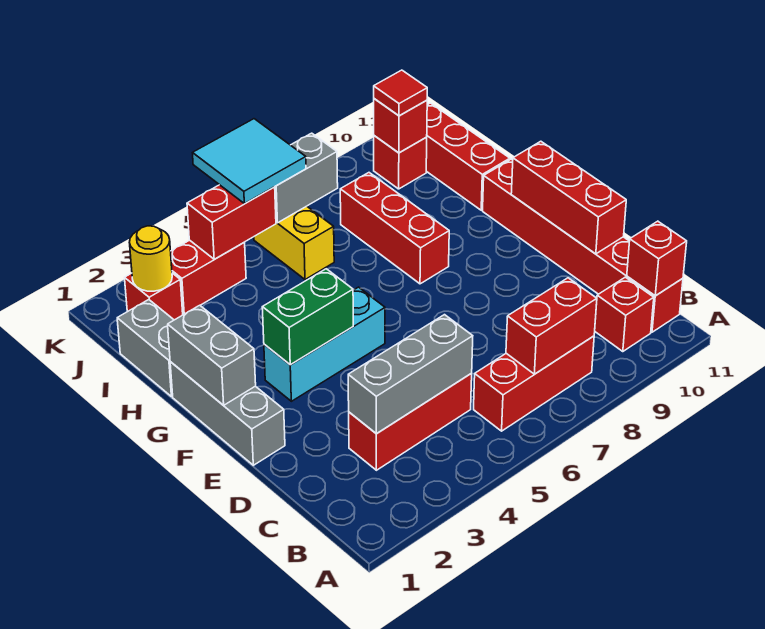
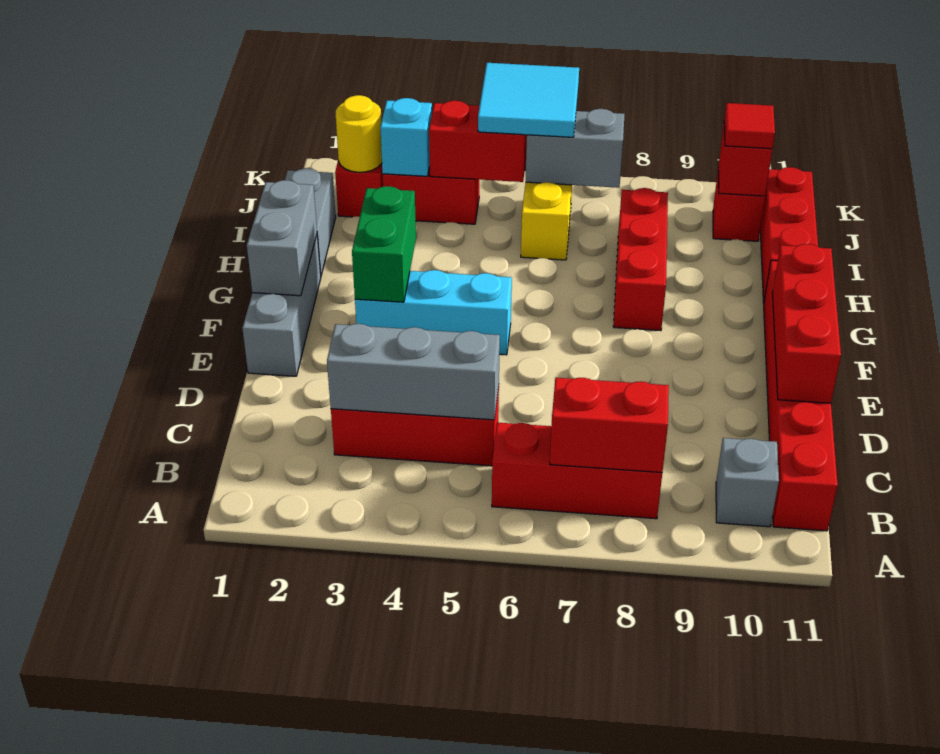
red brick B10 level 1 -> grey brick B10 level 1
red brick B11 level 2 -> none
green brick F3:F4 level 2 -> green brick F3:G3 level 2
none -> cyan brick J3 level 2

